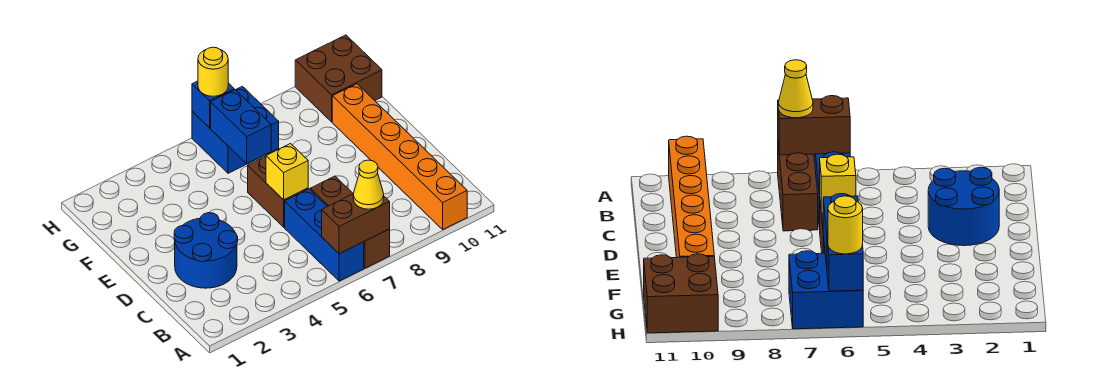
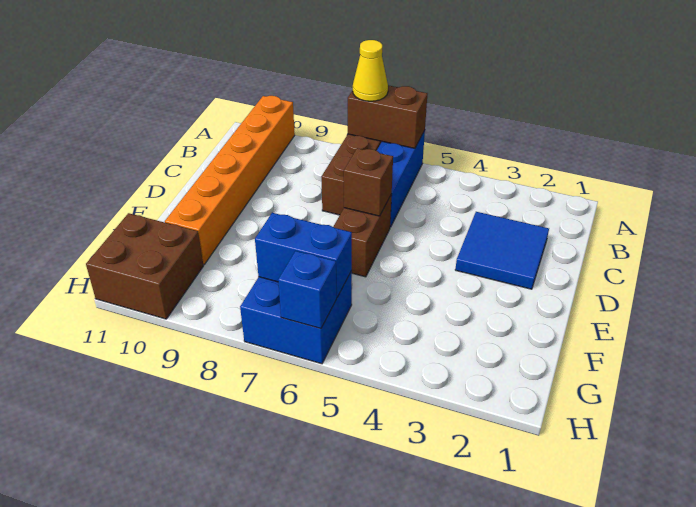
blue round brick C2:D3 level 1 -> blue tile C2:D3 level 1
yellow brick D6 level 2 -> brown brick D6 level 2
blue brick F6:G6 level 2 -> blue brick G6:G7 level 2
yellow round brick H6 level 3 -> none

